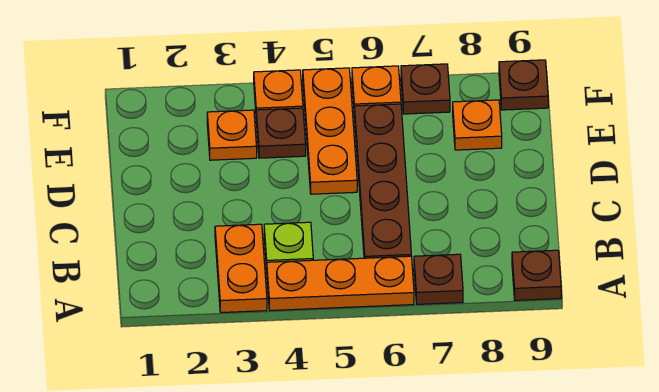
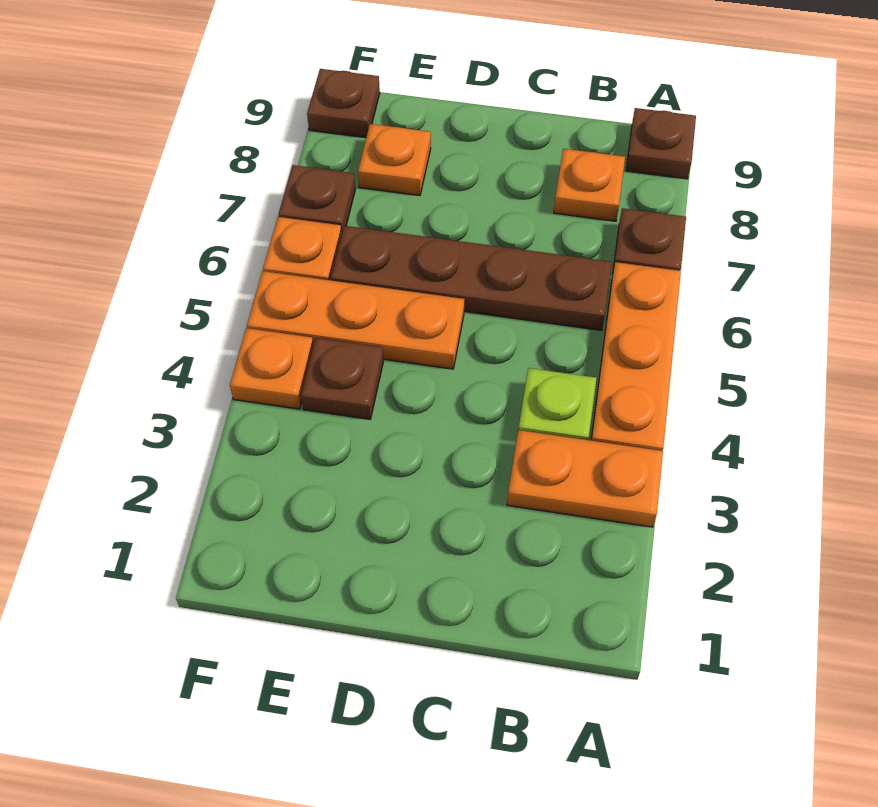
orange plate E3 level 1 -> orange plate B8 level 1

